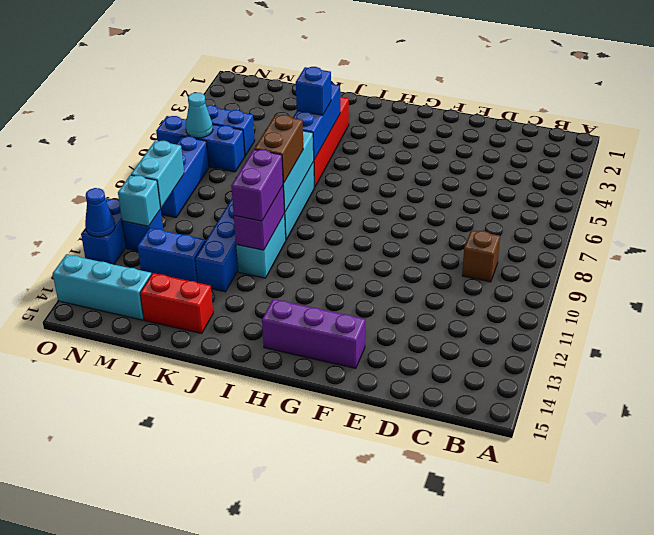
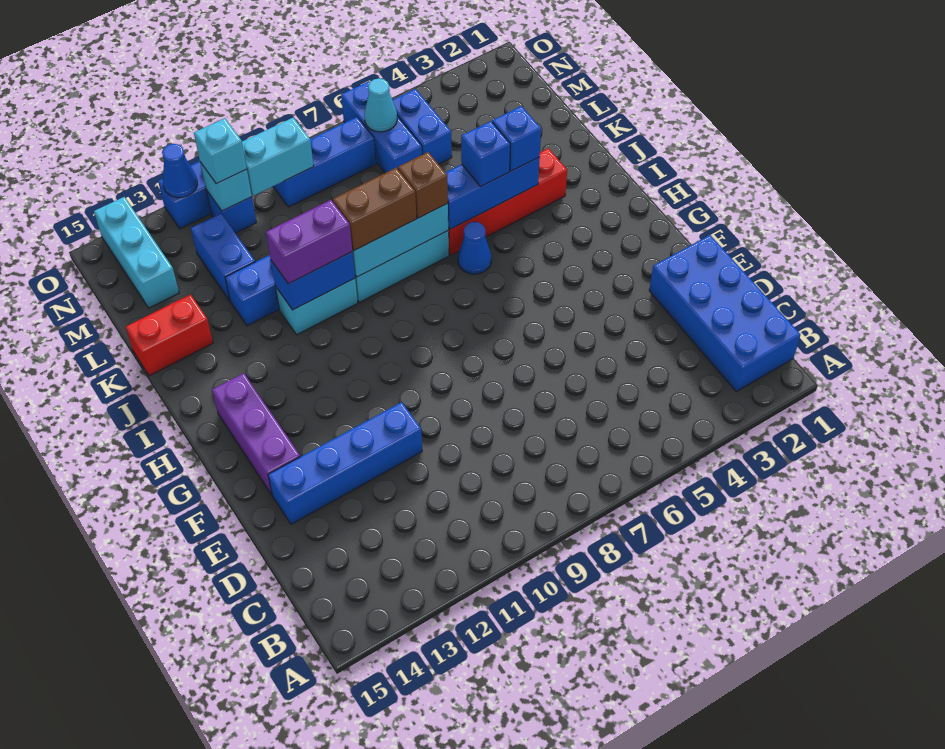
none -> blue brick B1:E2 level 1
brown brick C9 level 1 -> brown brick J7 level 3
none -> blue brick E11:E14 level 1
none -> blue cone I6 level 1
none -> blue brick J4 level 3
purple brick J10:J11 level 2 -> blue brick J10:J11 level 2
red brick K14:L14 level 1 -> red brick K14:K15 level 1
none -> cyan brick N11 level 3

